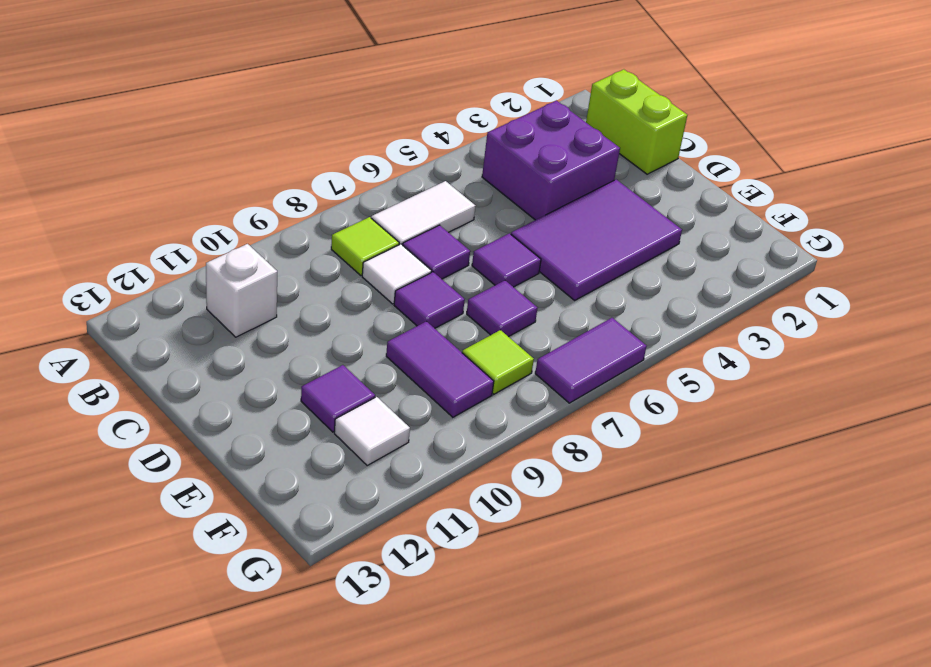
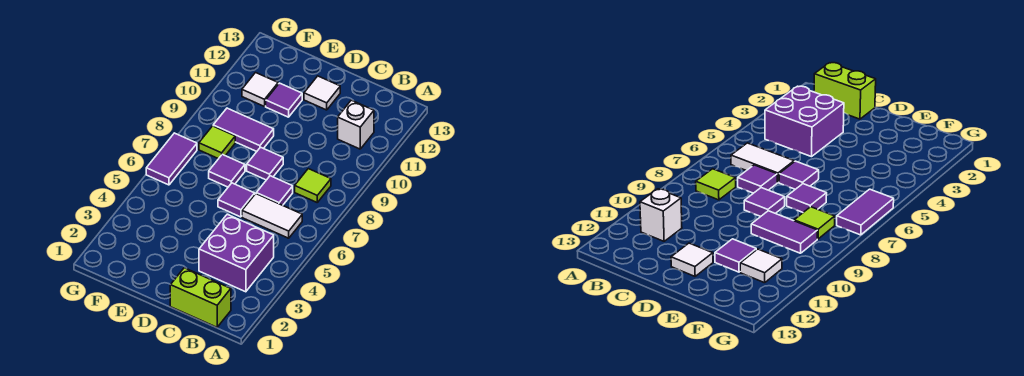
white tile B6:B7 level 1 -> white tile B6:C6 level 1
white tile C8 level 1 -> white tile D12 level 1
purple tile D3:E5 level 1 -> none

